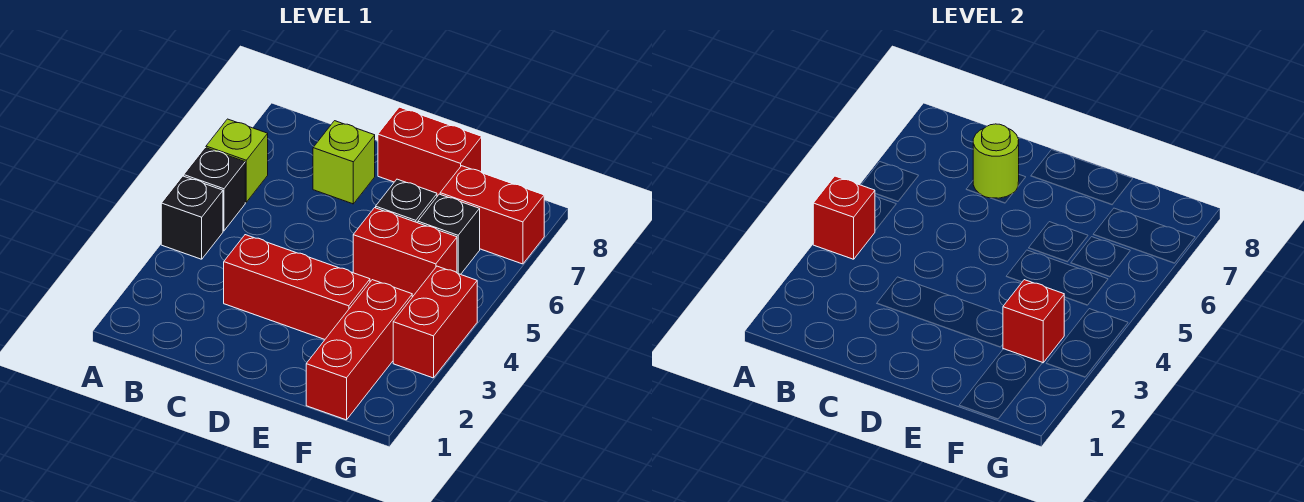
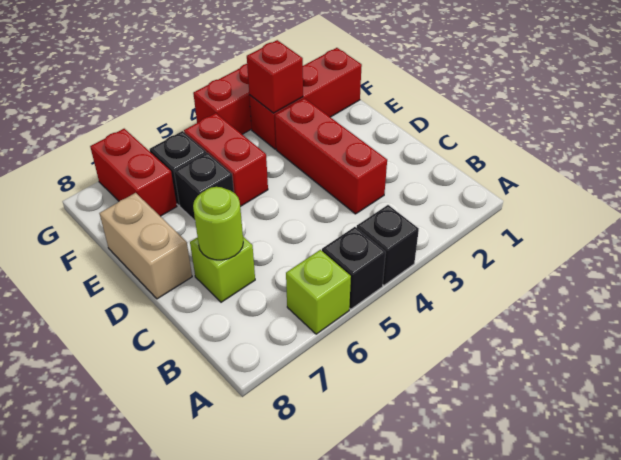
red brick A4 level 2 -> none
red brick D8:E8 level 1 -> tan brick D8:E8 level 1

